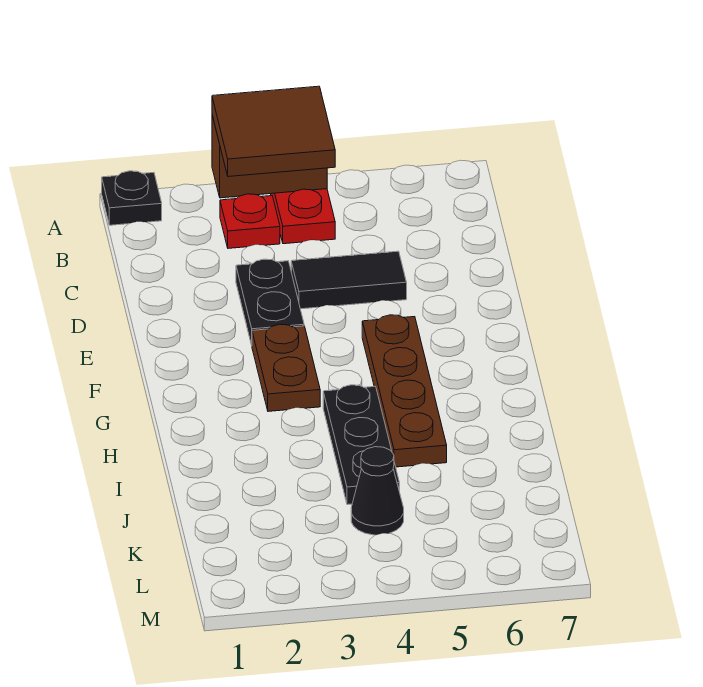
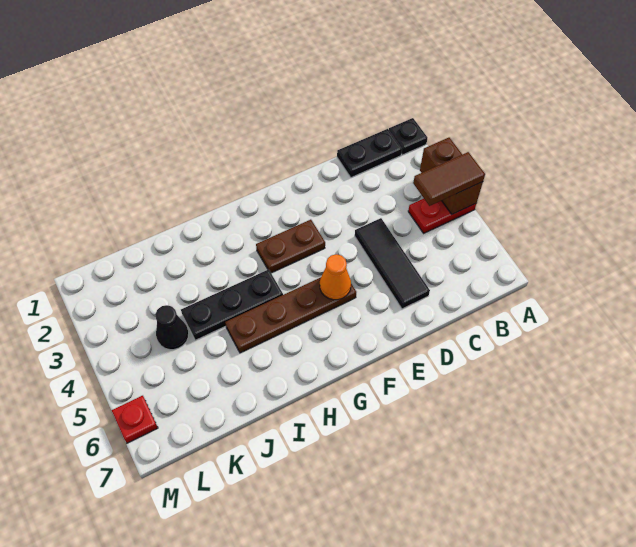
brown tile A3:B4 level 3 -> brown tile A4:B4 level 3
red plate B3 level 1 -> red plate M6 level 1
black plate D3:E3 level 1 -> black plate B1:C1 level 1
black tile D4:D5 level 1 -> black tile D4:D6 level 1
none -> orange cone F5 level 2

